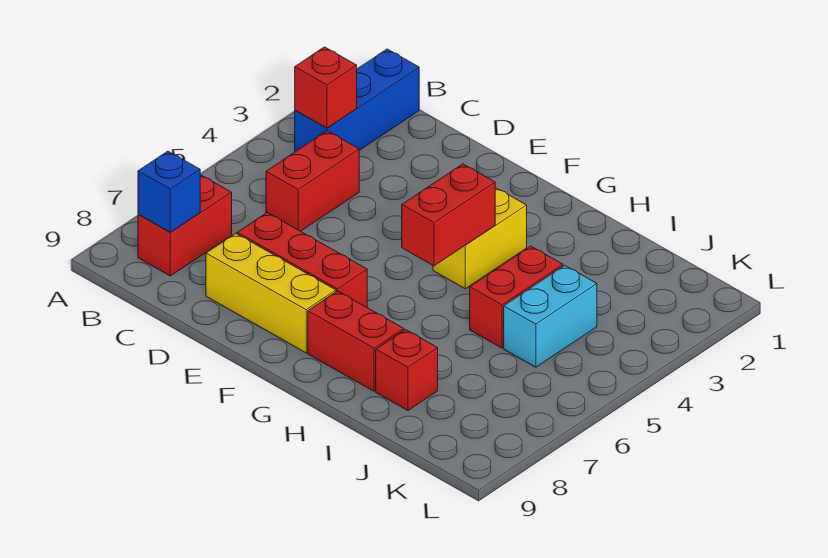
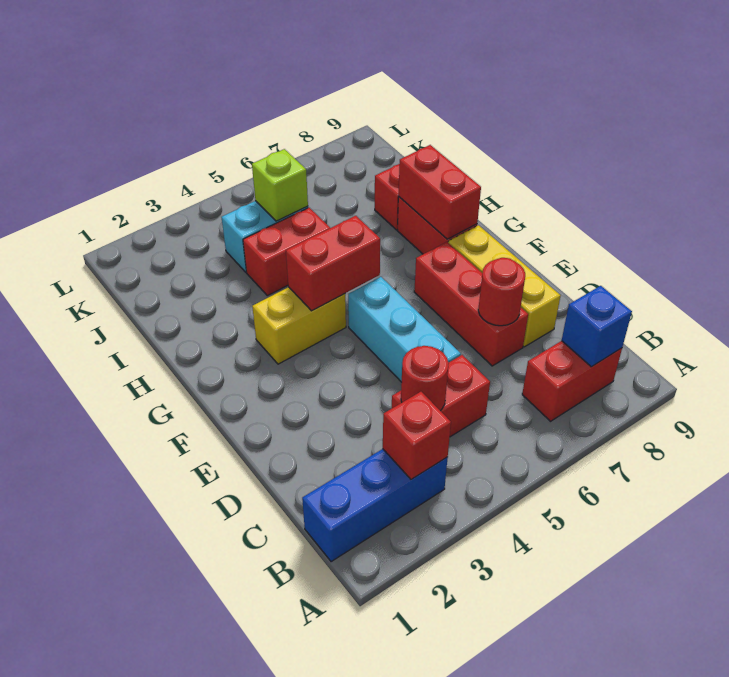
none -> red round brick C4 level 2
none -> cyan brick D5:F5 level 1
none -> red round brick D7 level 2
none -> red brick G8:H8 level 2
none -> lime brick J5 level 2

